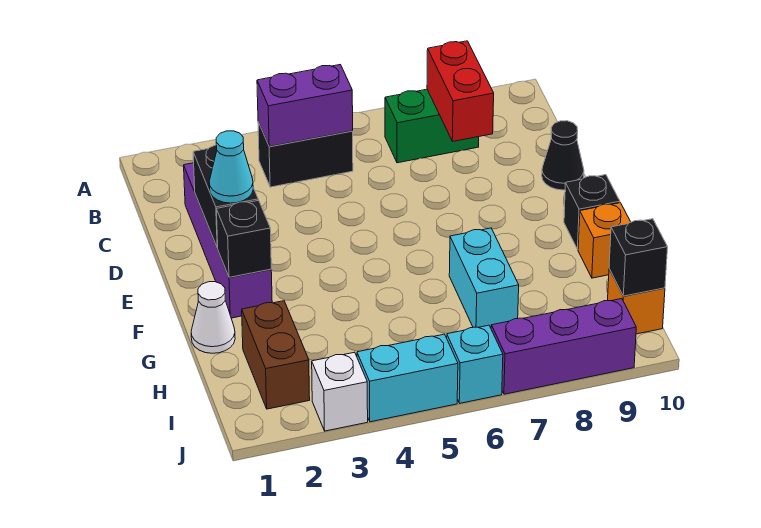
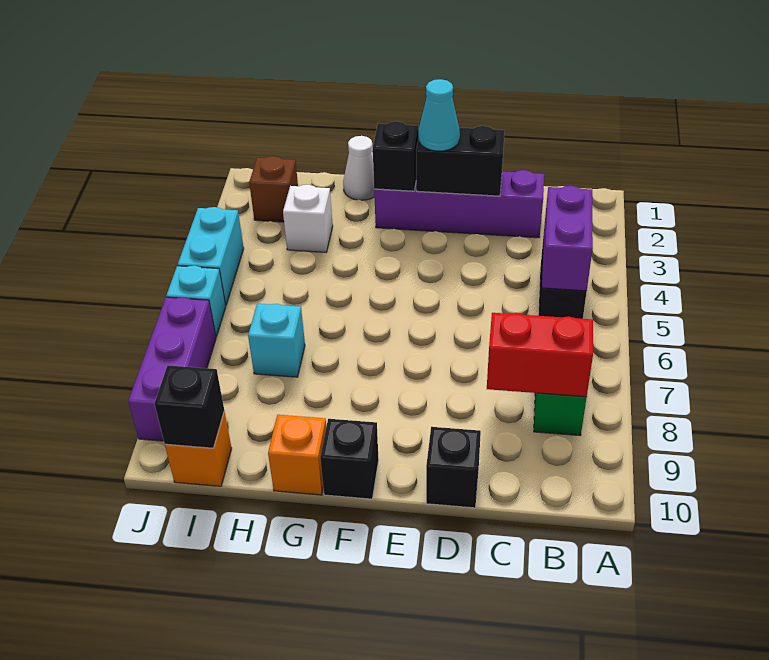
black cone D10 level 1 -> black brick D10 level 1
cyan brick G7:H7 level 1 -> cyan brick H7 level 1
brown brick H2:I2 level 1 -> brown brick I2 level 1
white brick J3 level 1 -> white brick H3 level 1

